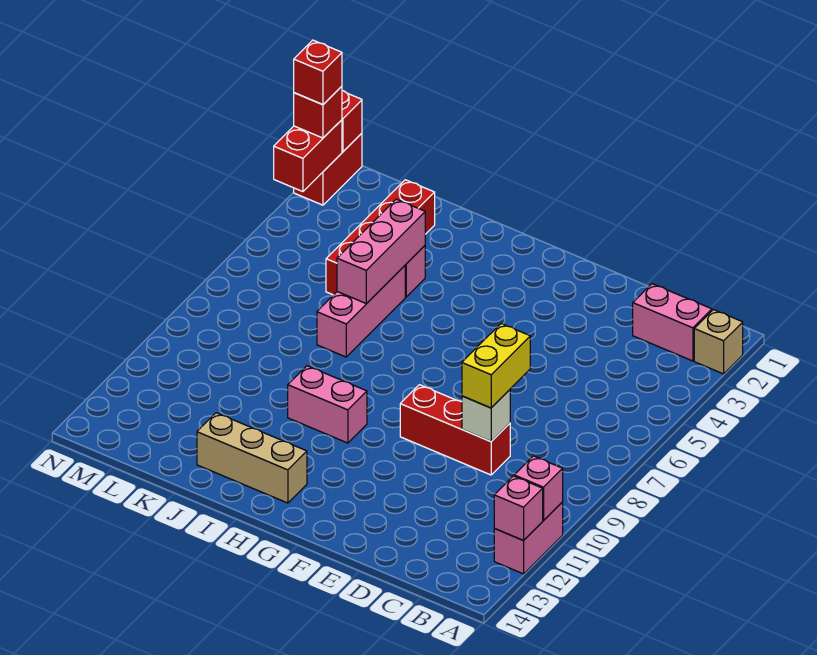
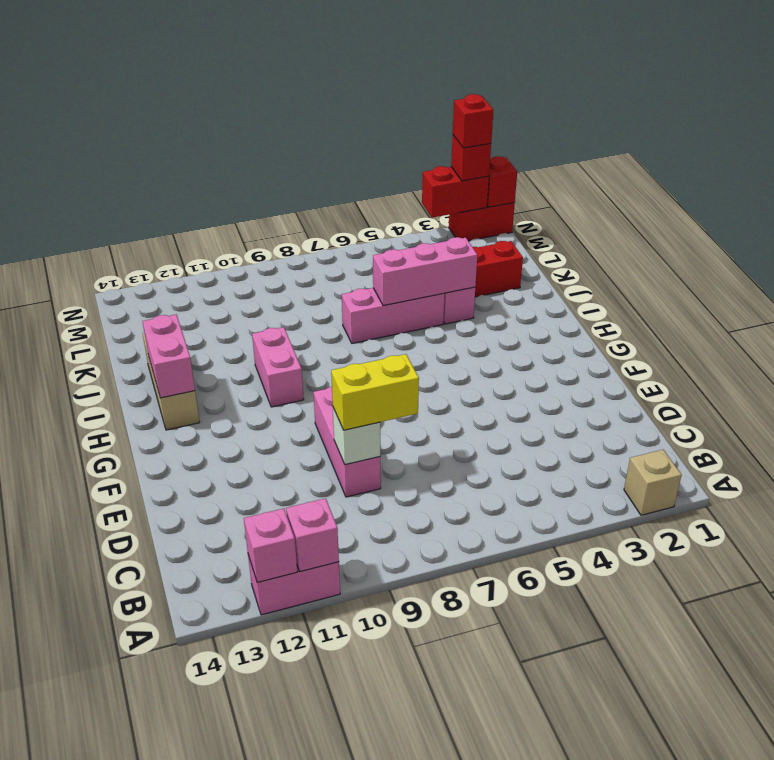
pink brick B2:C2 level 1 -> pink brick H13:I13 level 2
red brick D9:F9 level 1 -> pink brick D9:F9 level 1

